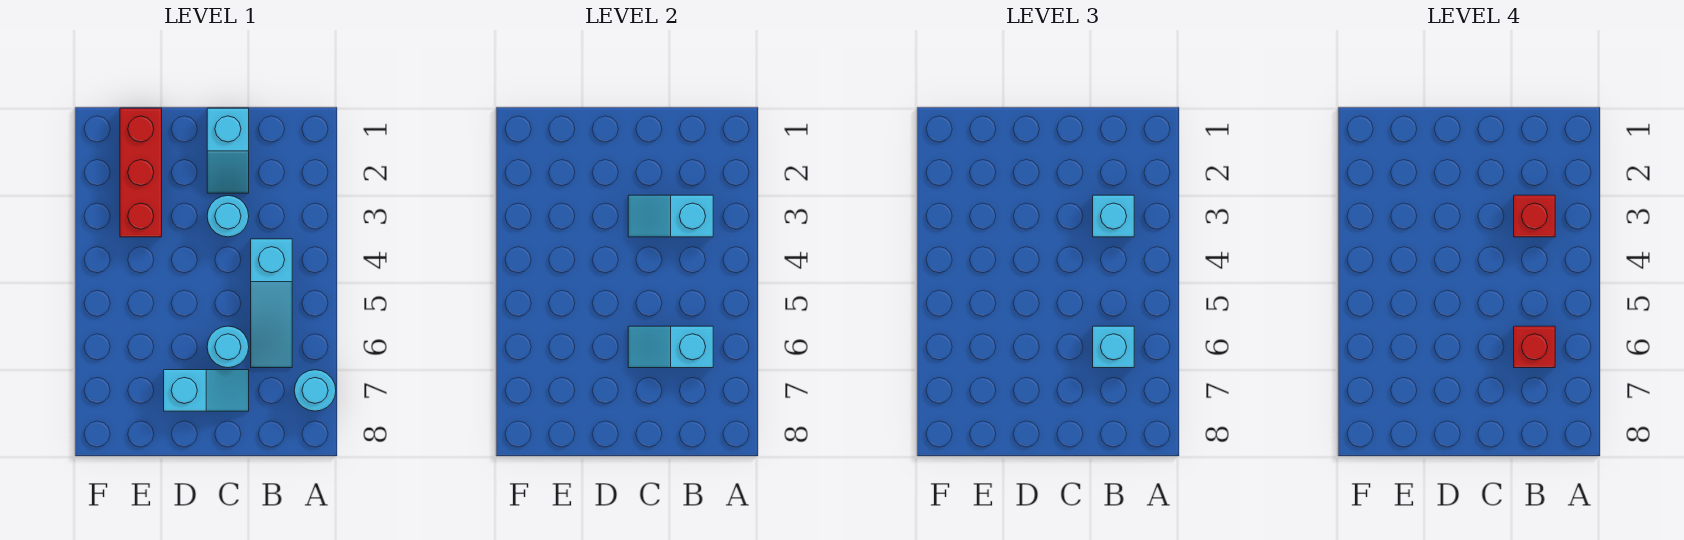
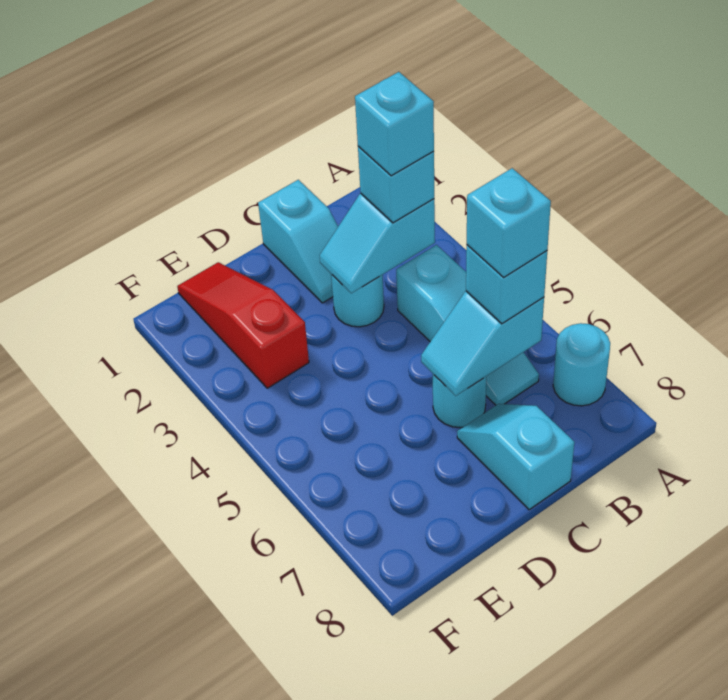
red brick B3 level 4 -> cyan brick B3 level 4
red brick B6 level 4 -> cyan brick B6 level 4
cyan slope C7:D7 level 1 top D -> cyan slope C7:C8 level 1 top 8
red brick E1:E3 level 1 -> red slope E1:E3 level 1 top 3

